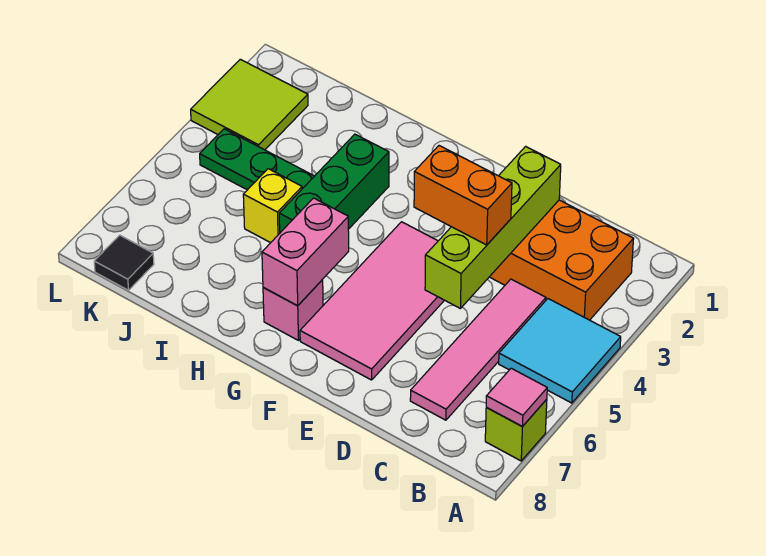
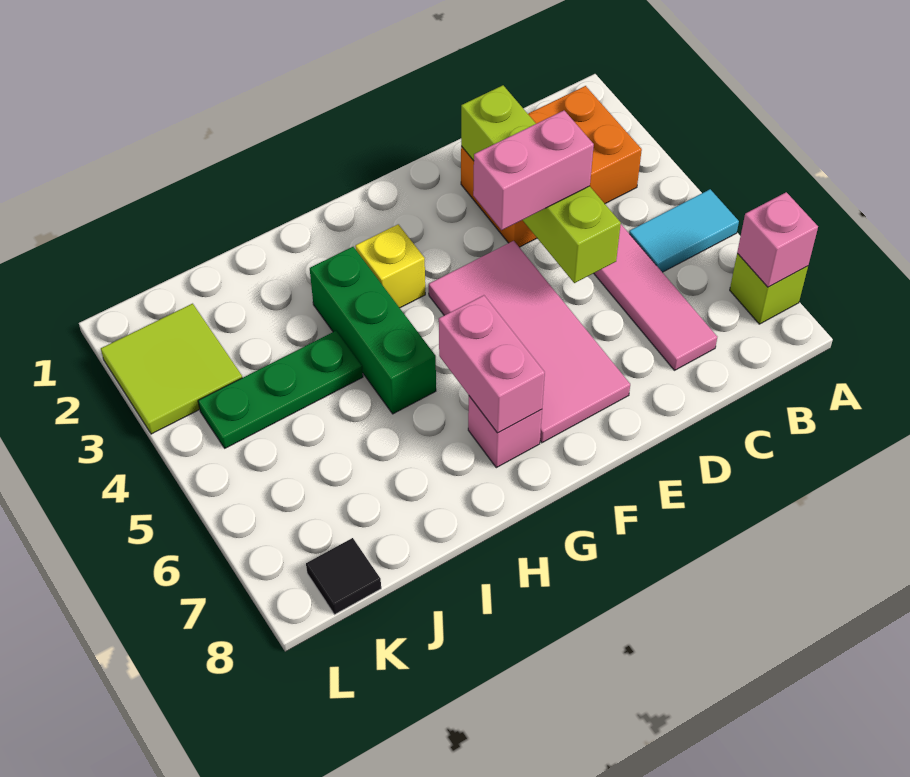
cyan tile A4:B5 level 1 -> cyan tile A5:B5 level 1
pink tile A7 level 2 -> pink brick A7 level 2
orange brick D4:E4 level 3 -> pink brick D4:E4 level 3
yellow brick I5 level 1 -> yellow brick G3 level 1

